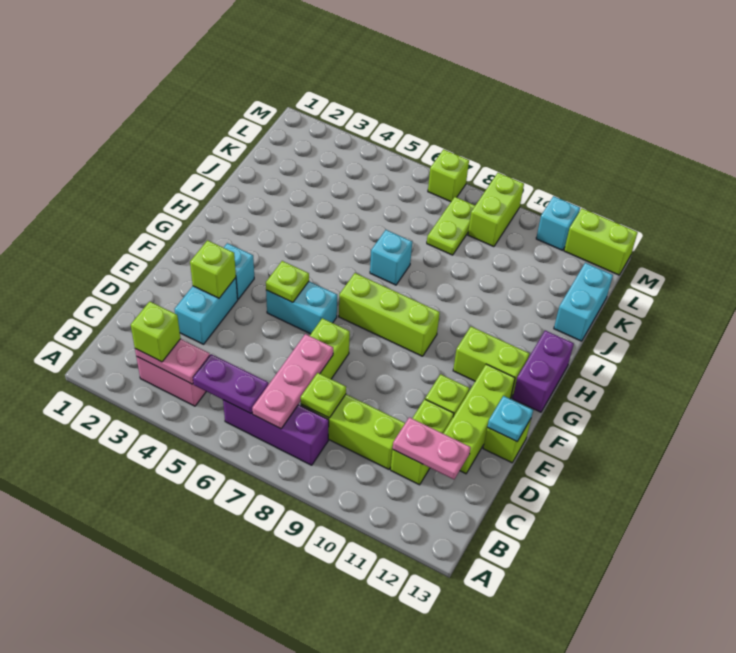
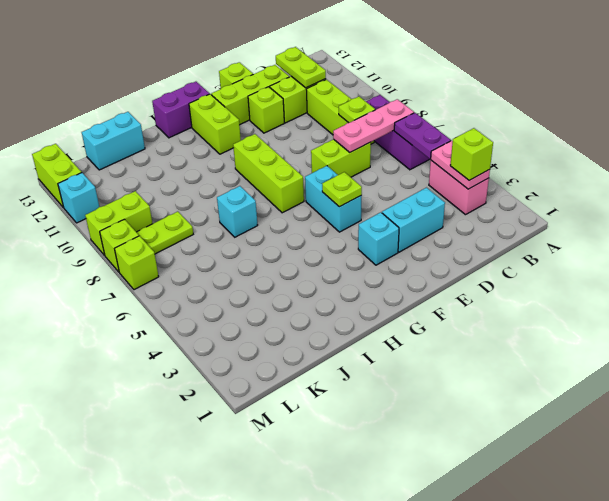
pink plate C11:C12 level 2 -> lime plate C11:C12 level 2
lime brick E3 level 2 -> lime brick M8 level 1
cyan plate E13 level 2 -> none

